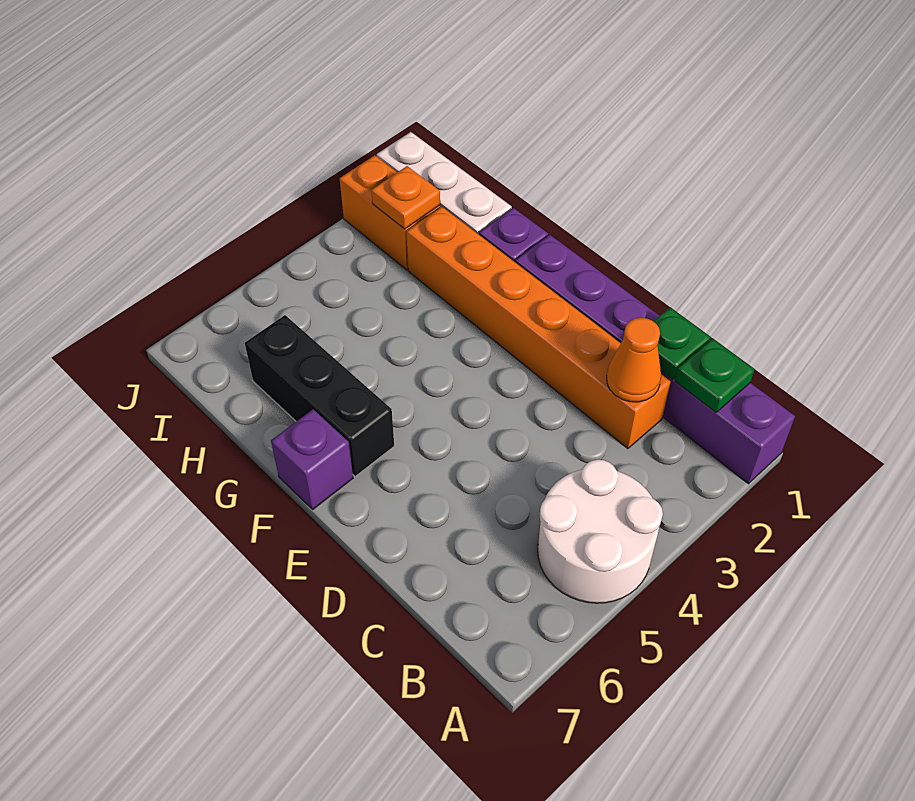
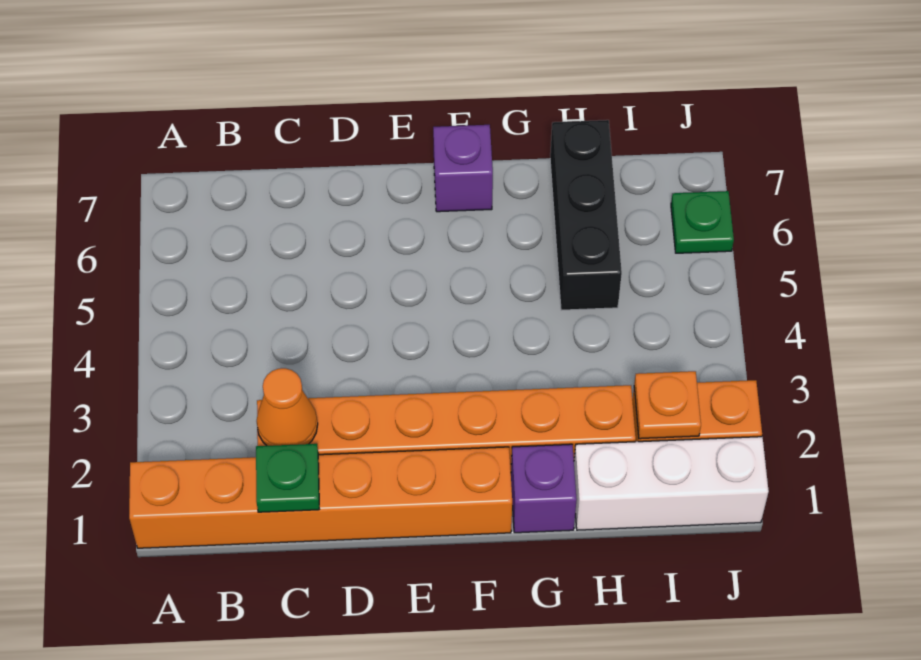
purple brick A1:F1 level 1 -> orange brick A1:F1 level 1
white round brick A4:B5 level 1 -> none
green plate B1 level 2 -> green plate J6 level 1
black brick F6:H6 level 1 -> black brick H5:H7 level 1

